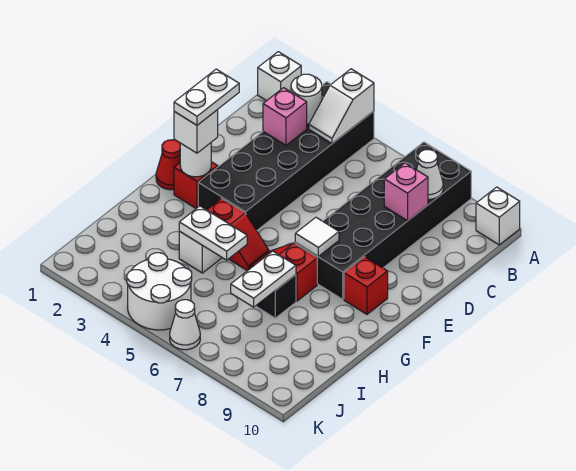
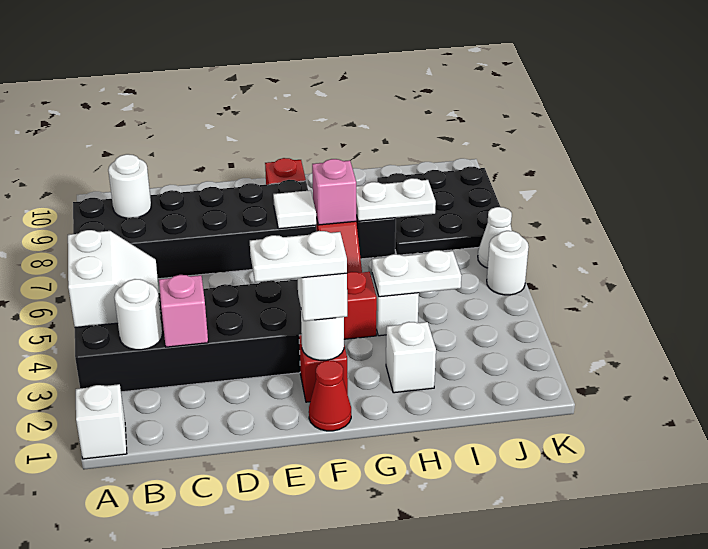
white slope A4:B4 level 2 top A -> white slope A4:B5 level 2 top A
white brick A10 level 1 -> white brick H2 level 1
white cone B8 level 2 -> white round brick B8 level 2
pink brick C8 level 2 -> pink brick G7 level 2
white plate H4:H5 level 2 -> white plate H4:I4 level 2
none -> black plate I7:K9 level 1
white round brick J4:K5 level 1 -> white round brick K5 level 1

